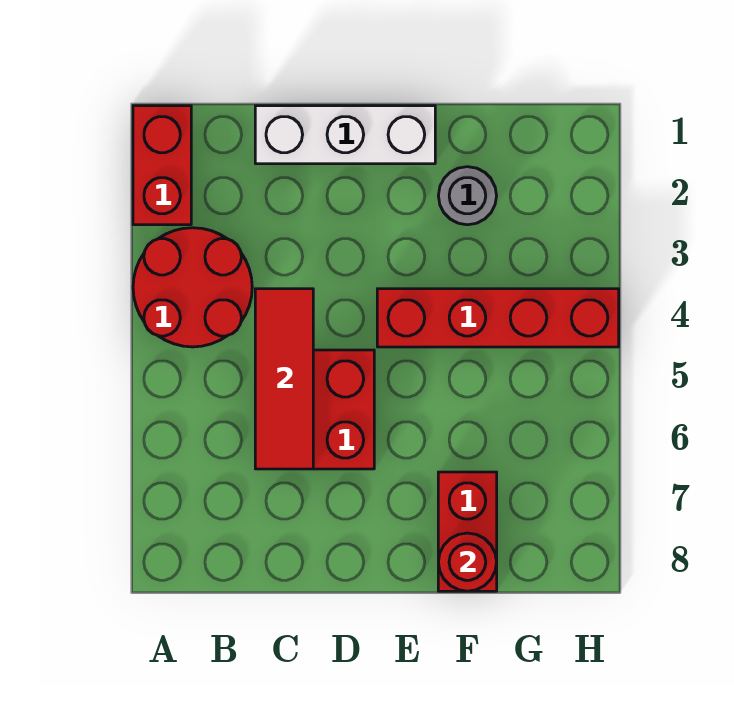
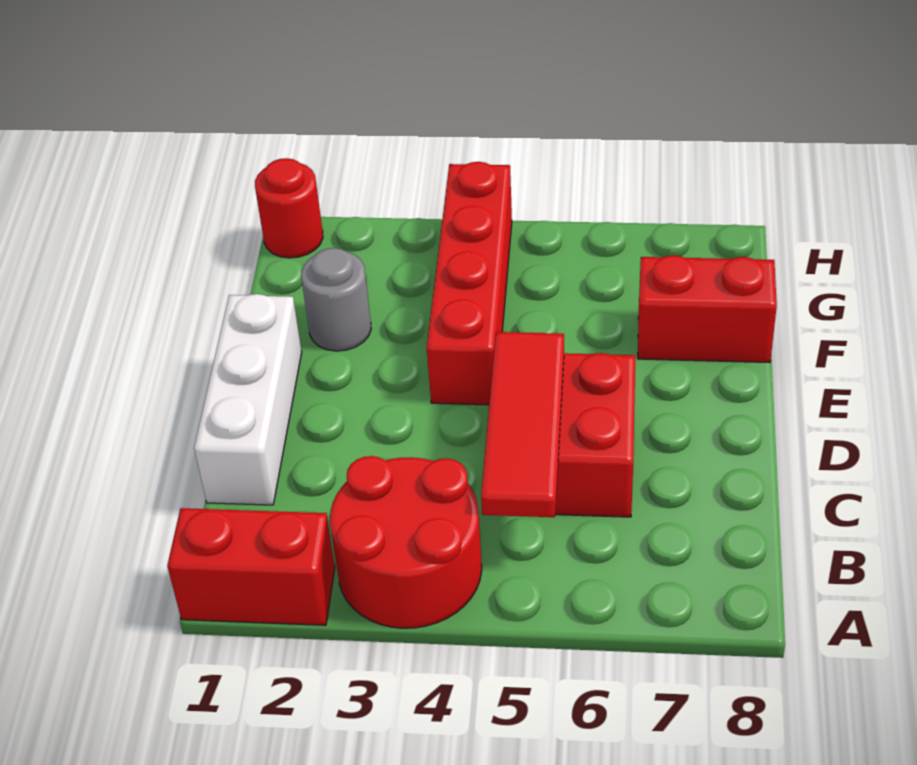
red tile C4:C6 level 2 -> red tile B5:D5 level 2
red round brick F8 level 2 -> red round brick H1 level 1

